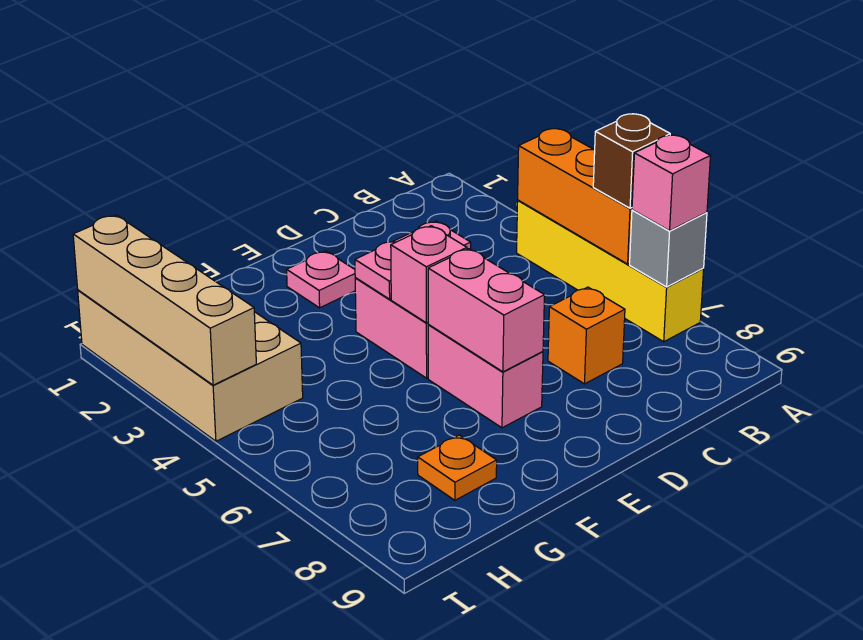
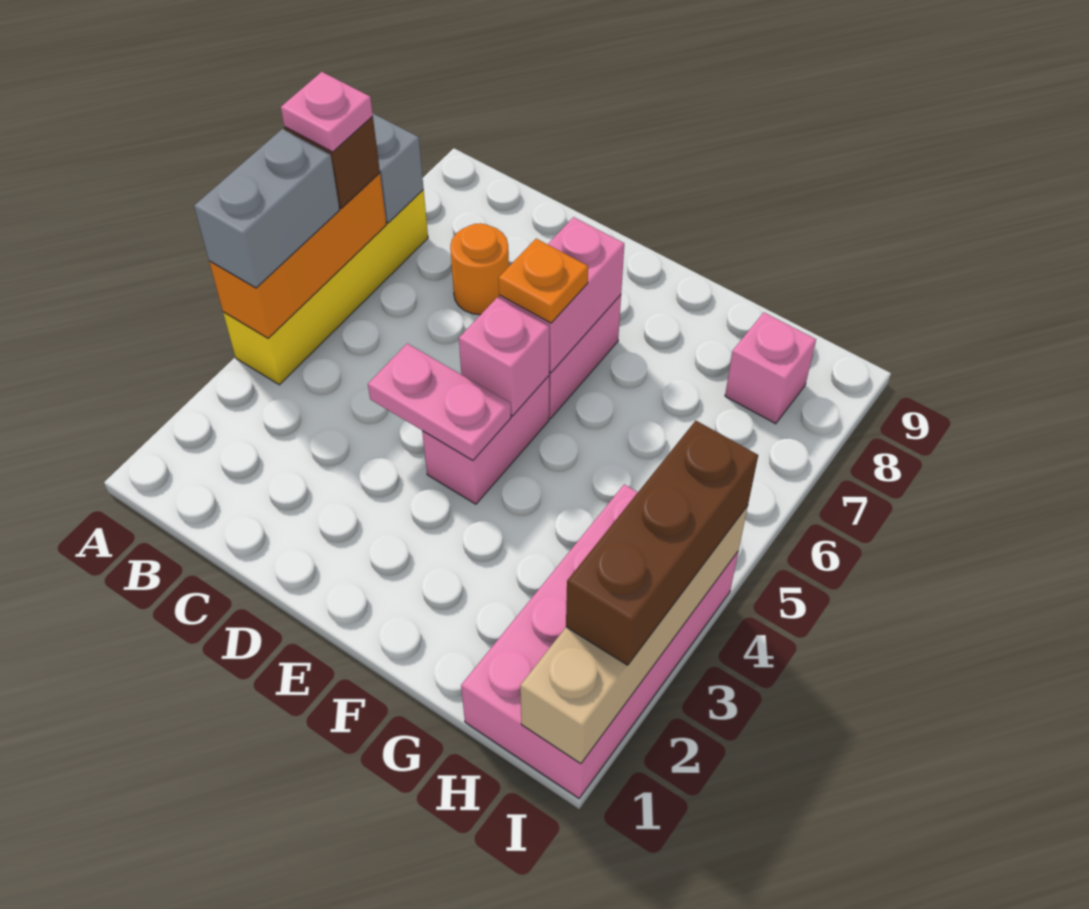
none -> grey brick A4:A5 level 3
pink brick A7 level 3 -> pink brick H8 level 1
orange brick C7 level 1 -> orange round brick C7 level 1
pink plate E2 level 1 -> pink plate A6 level 4
orange plate G8 level 1 -> orange plate E6 level 3
tan brick H1:I4 level 1 -> pink brick H1:I4 level 1
none -> brown brick I2:I4 level 3

